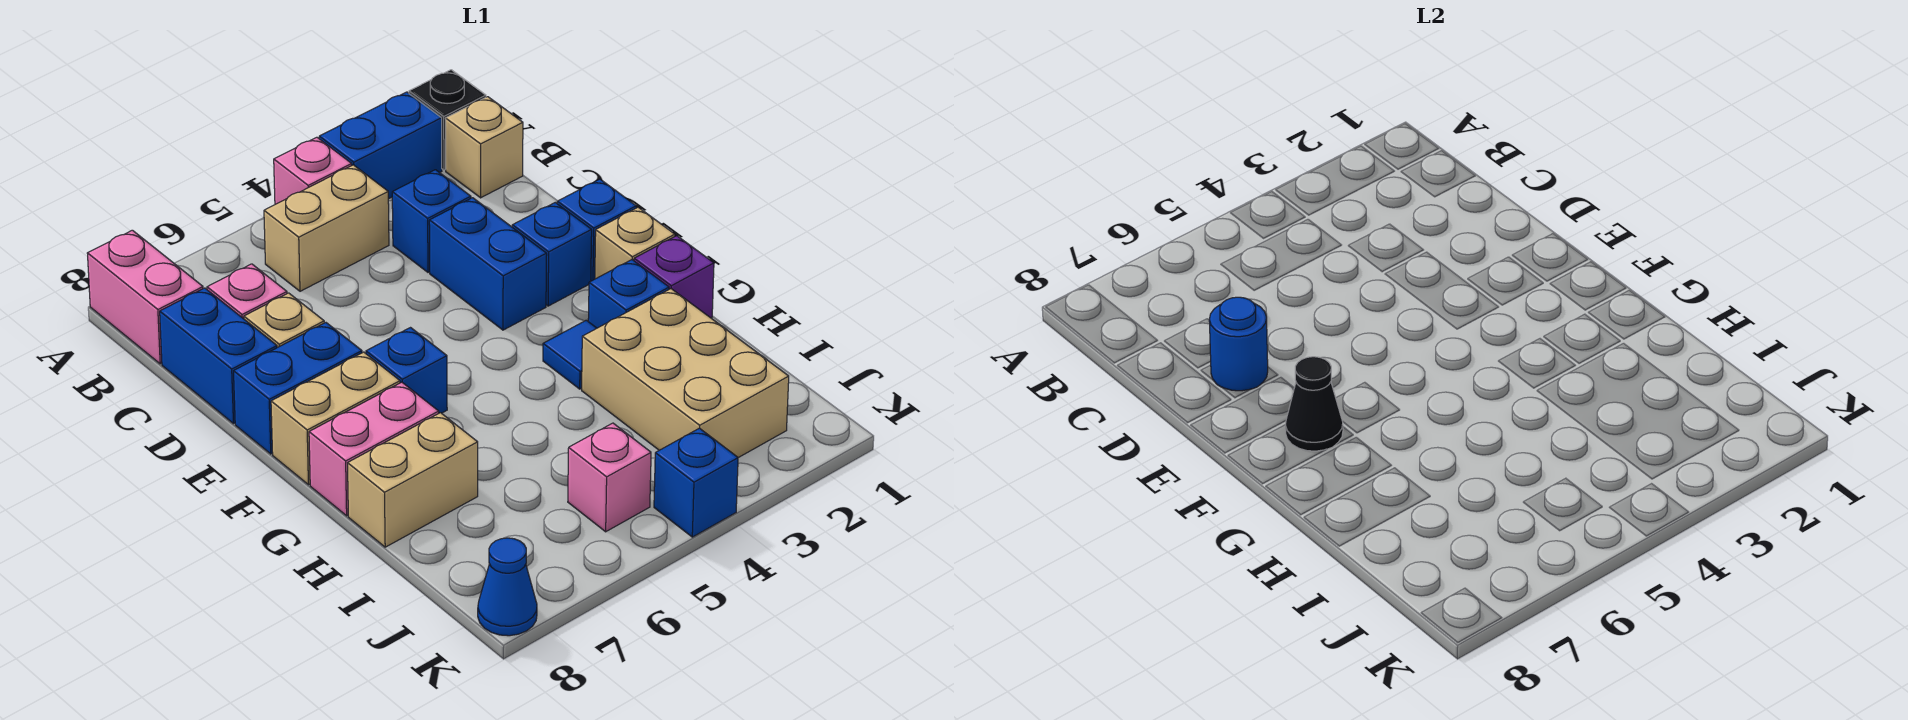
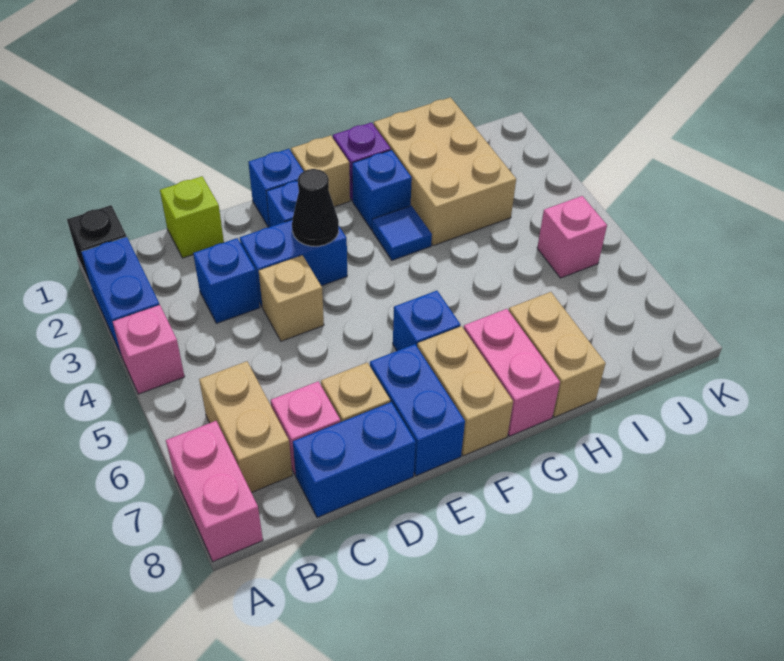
pink brick A8:B8 level 1 -> pink brick A7:A8 level 1
tan brick B1 level 1 -> tan brick D4 level 1
tan brick B4:B5 level 1 -> tan brick B6:B7 level 1
none -> lime brick C1 level 1
blue round brick D7 level 2 -> none
black cone F7 level 2 -> black cone E3 level 2
tan brick H2:J3 level 1 -> tan brick H1:I3 level 1
blue brick K4 level 1 -> none
blue cone K8 level 1 -> none

